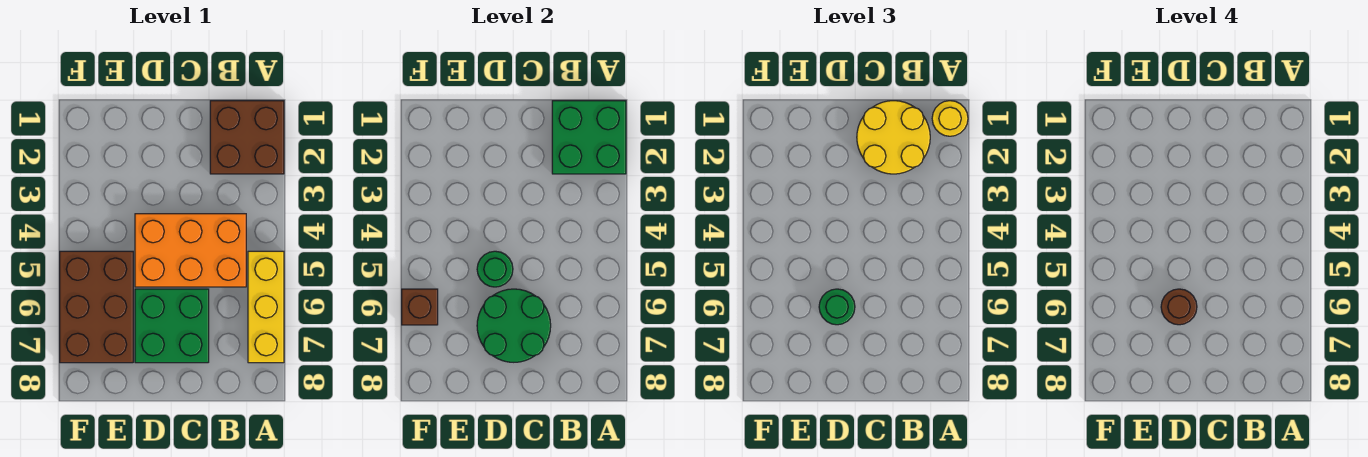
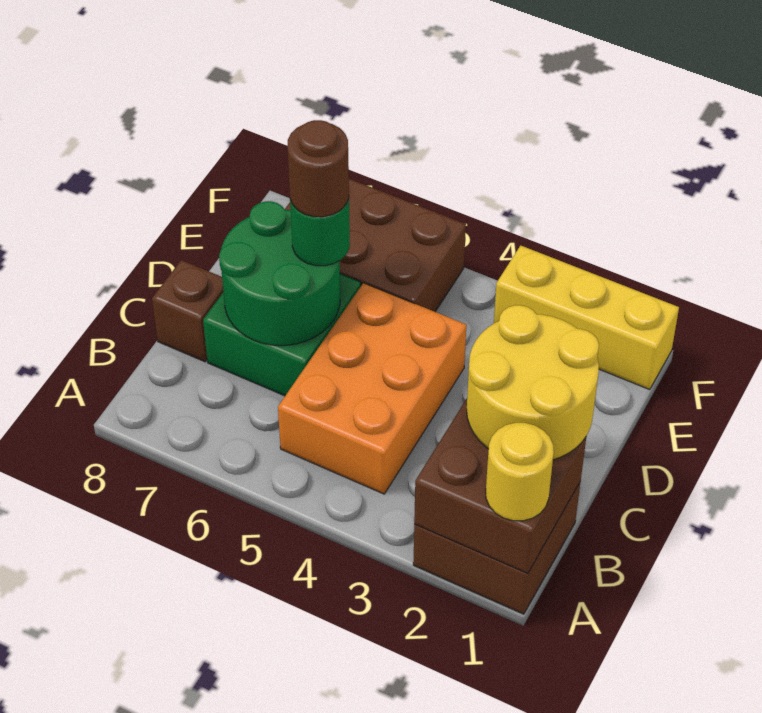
green brick A1:B2 level 2 -> brown brick A1:B2 level 2
yellow brick A5:A7 level 1 -> yellow brick F1:F3 level 1
green round brick D5 level 2 -> none
brown brick F6 level 2 -> brown brick C8 level 1

